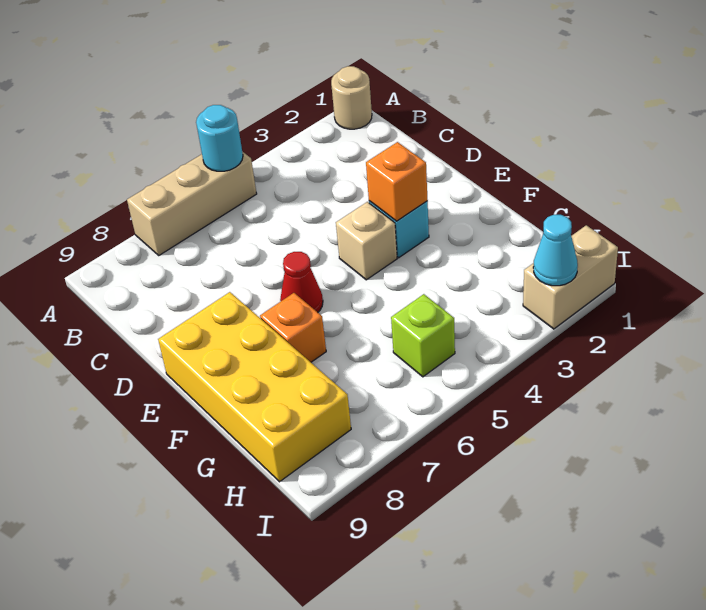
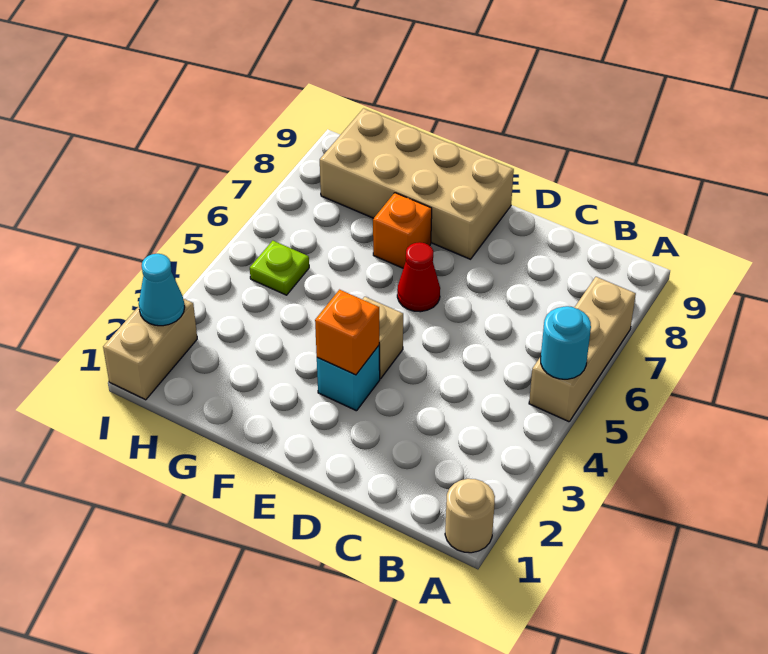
yellow brick E8:H9 level 1 -> tan brick E8:H9 level 1
lime brick H5 level 1 -> lime plate H5 level 1

